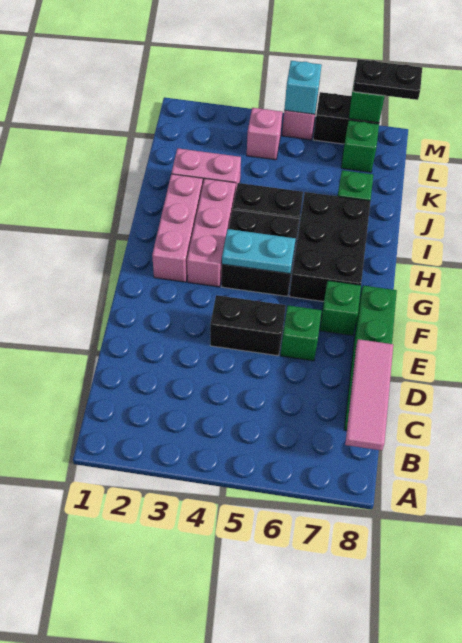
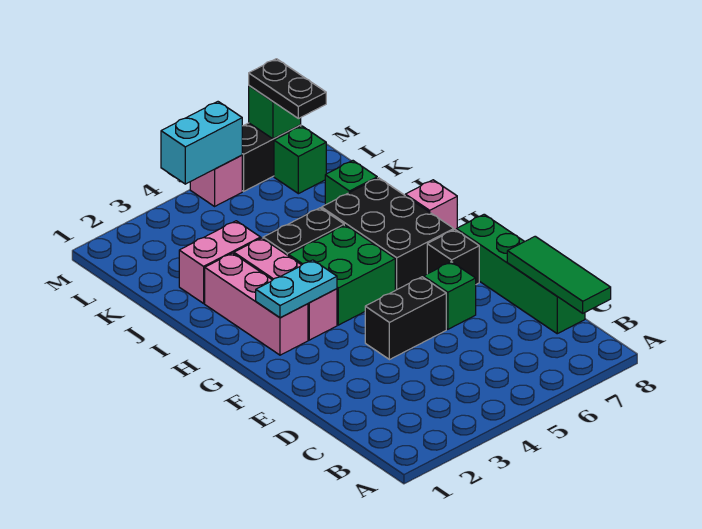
pink tile B8:D8 level 2 -> green tile B8:D8 level 2
green brick F7 level 1 -> black brick F7 level 1
black brick G4:H5 level 1 -> green brick G4:H5 level 1
cyan plate G4:G5 level 2 -> cyan plate G2:G3 level 2
pink brick L4 level 1 -> pink brick H8 level 1
cyan brick M5 level 2 -> cyan brick M4:M5 level 2
black plate M7:M8 level 3 -> black plate L7:M7 level 3

